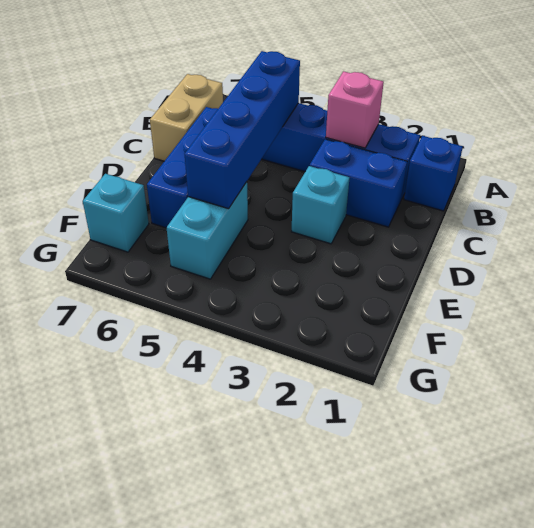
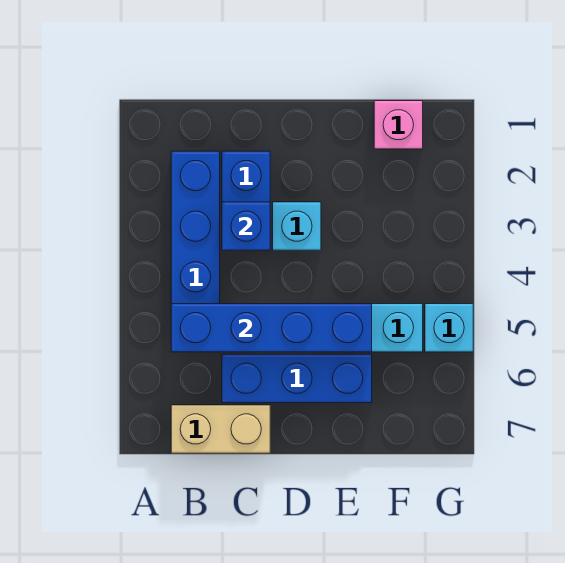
blue brick B1 level 1 -> blue brick C3 level 2
pink brick B3 level 2 -> pink brick F1 level 1
cyan brick F7 level 1 -> cyan brick G5 level 1

